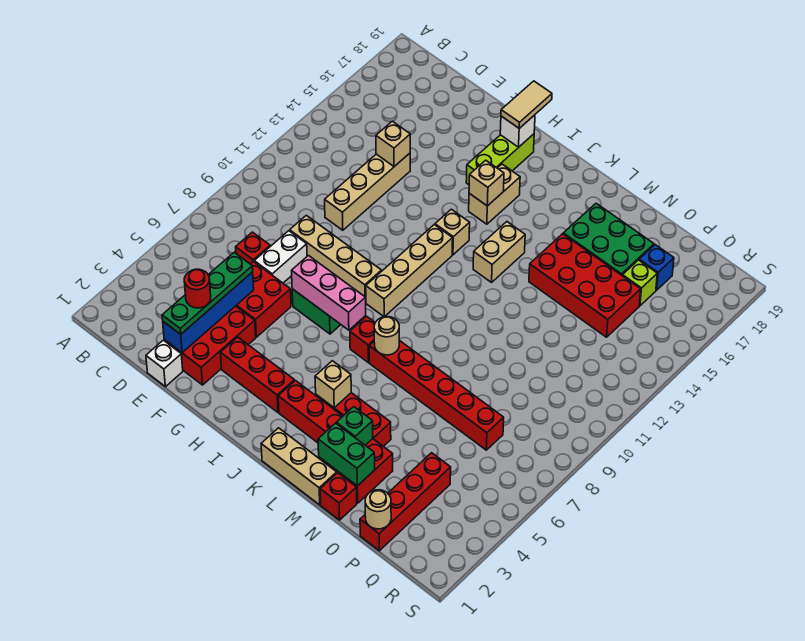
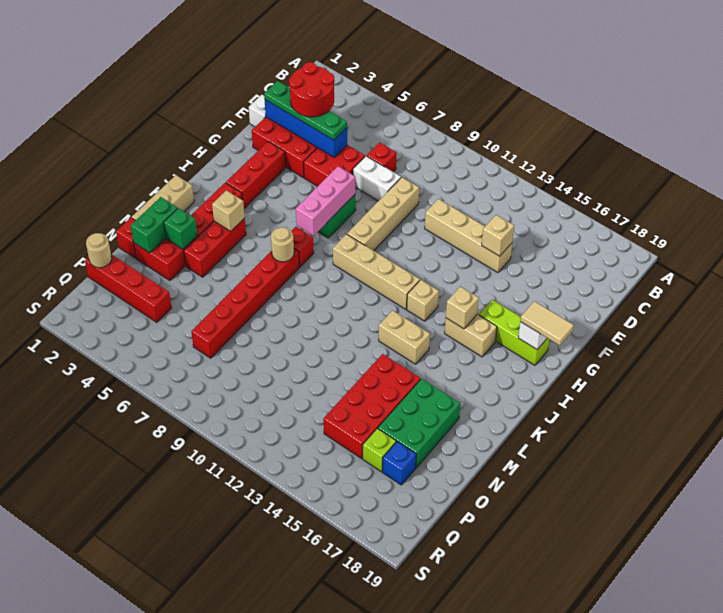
red round brick E3 level 4 -> red round brick D3:E4 level 4

